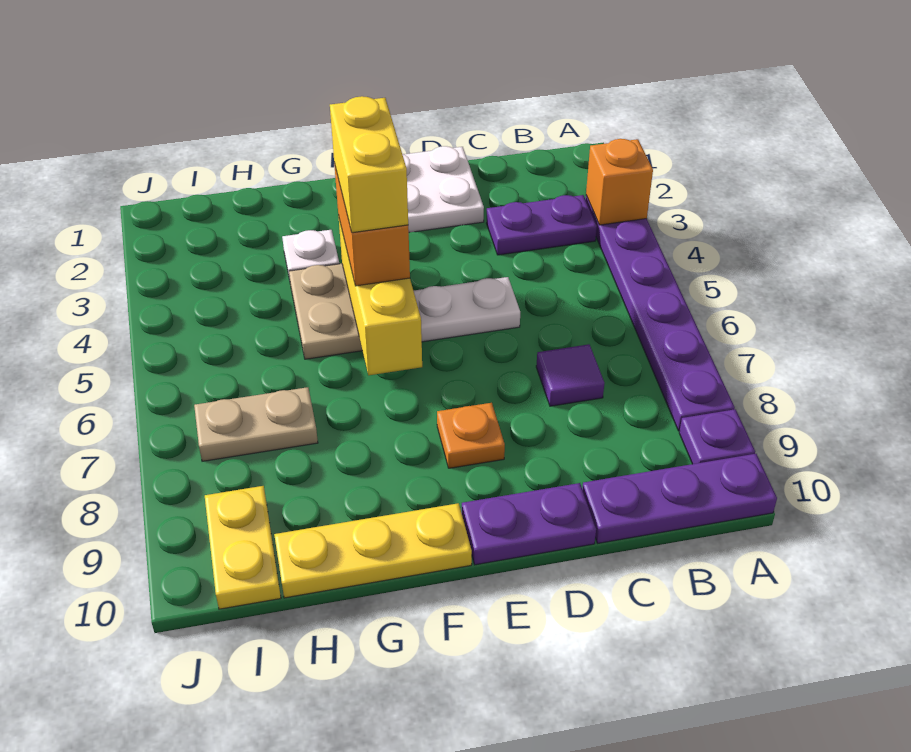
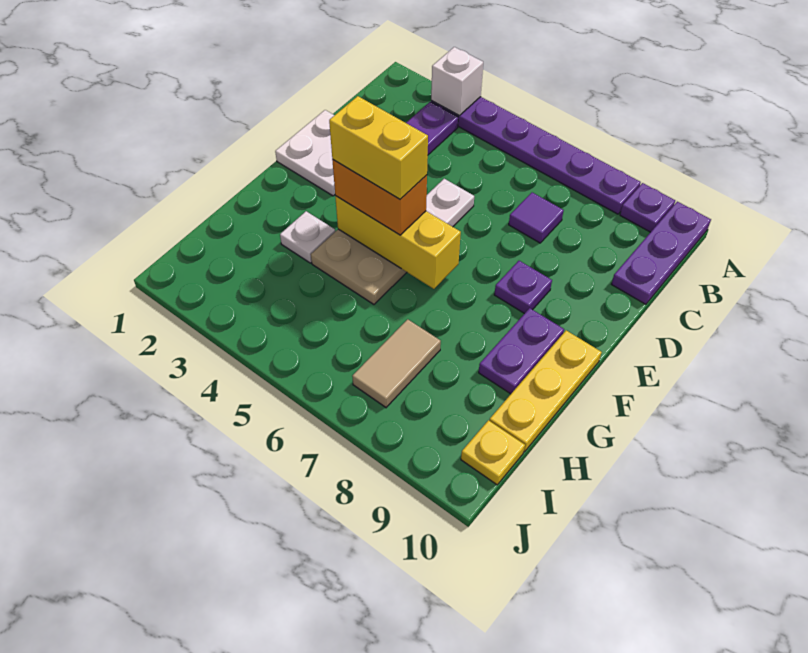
orange brick A3 level 2 -> white brick A3 level 2
purple plate D10:E10 level 1 -> purple plate F9:G9 level 1
orange plate E8 level 1 -> purple plate E8 level 1
tan plate H7:I7 level 1 -> tan tile H7:I7 level 1
yellow plate I9:I10 level 1 -> yellow plate I10 level 1

